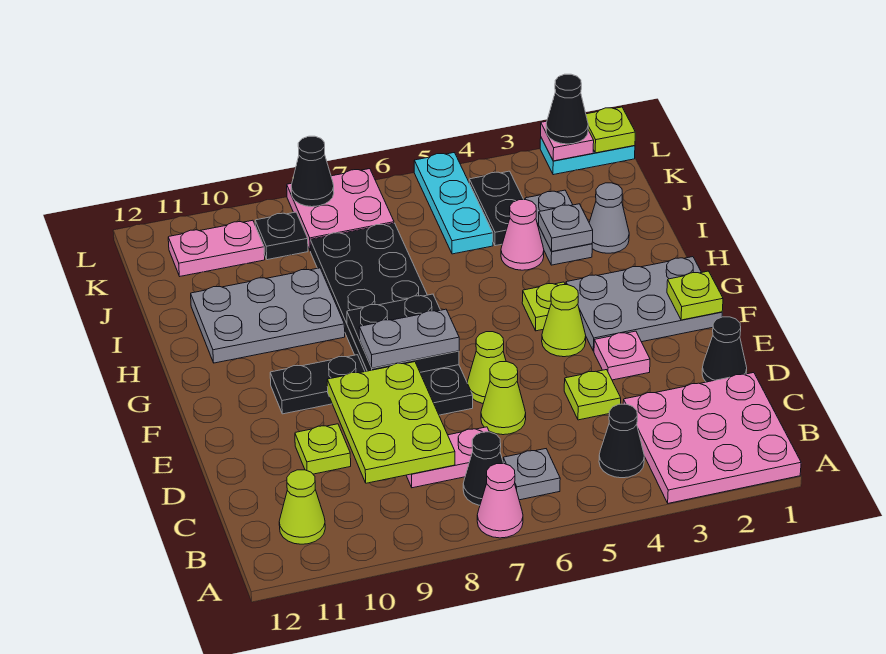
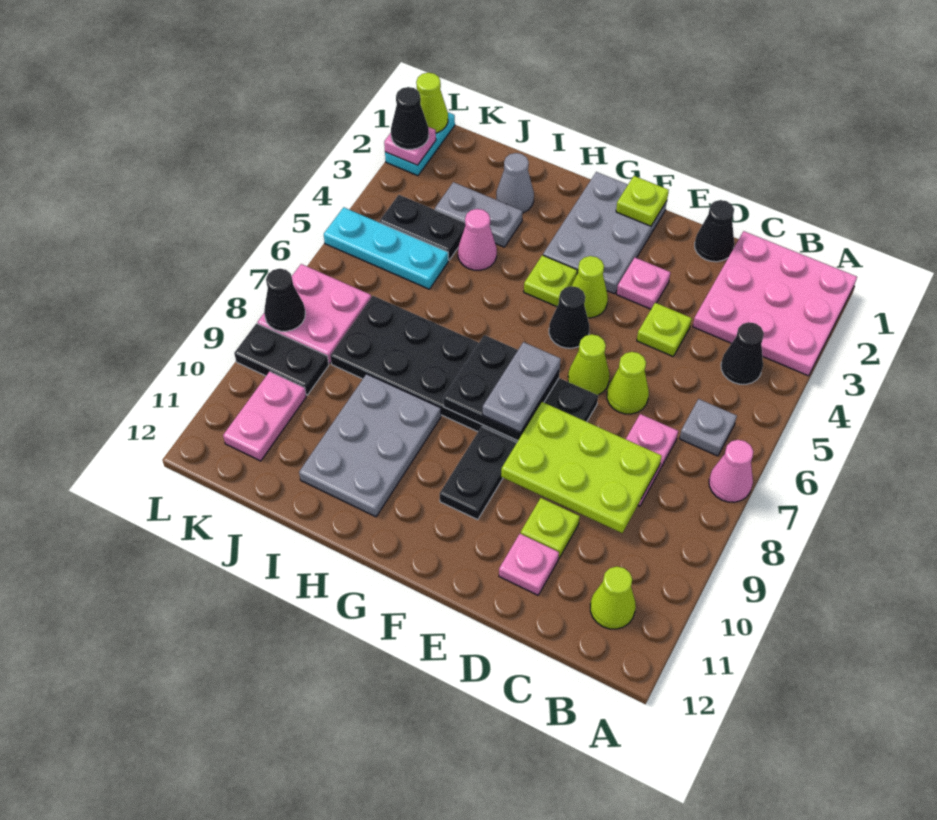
black cone B7 level 1 -> black cone F5 level 1
none -> pink plate D11 level 1
grey plate I3 level 2 -> none
black plate K9 level 1 -> black plate K9:L9 level 1
lime plate L1 level 2 -> lime cone L1 level 2

